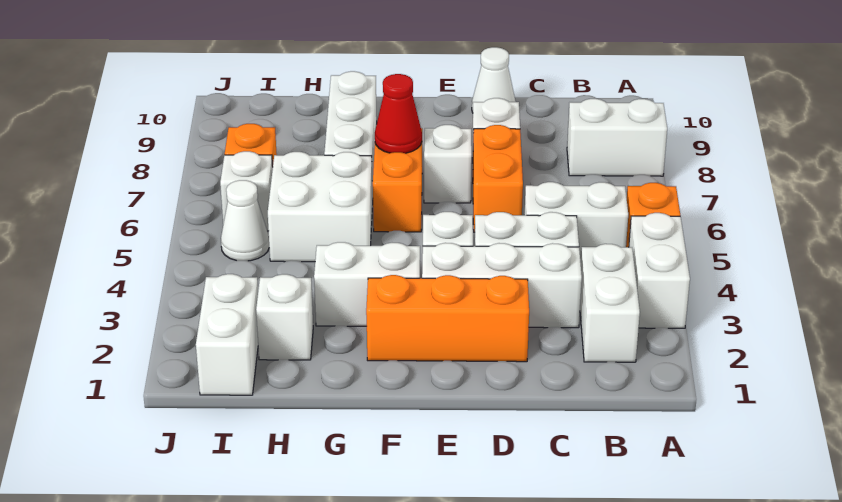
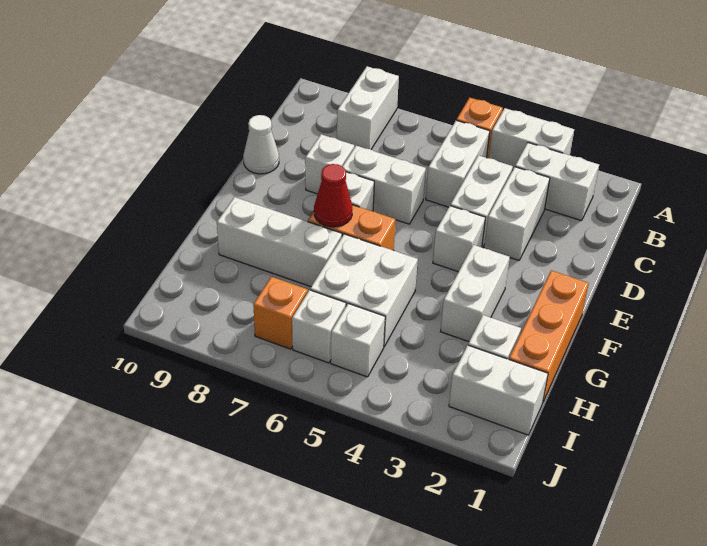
white brick C3:E3 level 1 -> white brick C3:D3 level 1
orange brick D2:F2 level 1 -> orange brick F1:H1 level 1
orange brick D6:D7 level 1 -> white brick D6:D7 level 1
white cone I5 level 1 -> white brick I5 level 1

